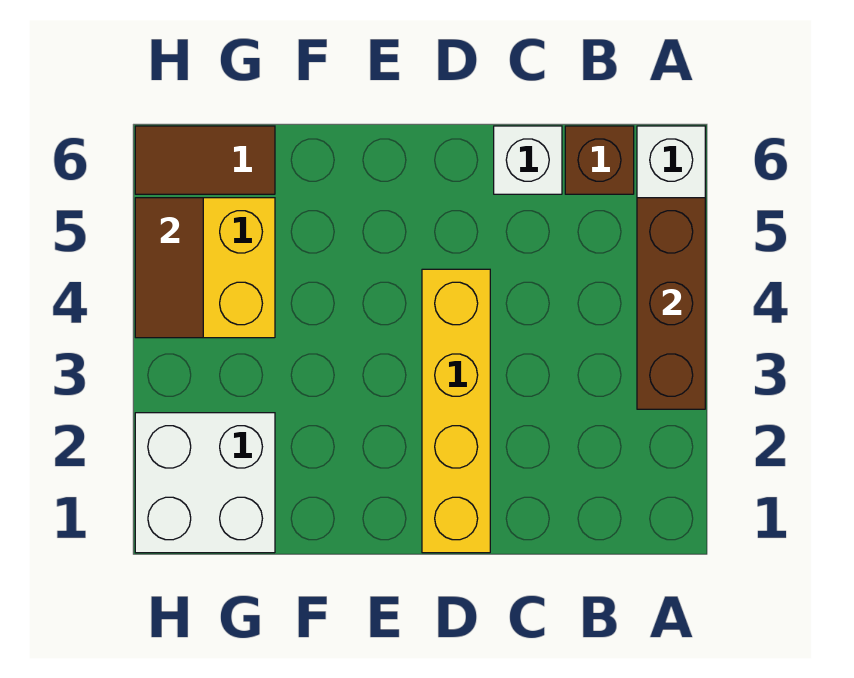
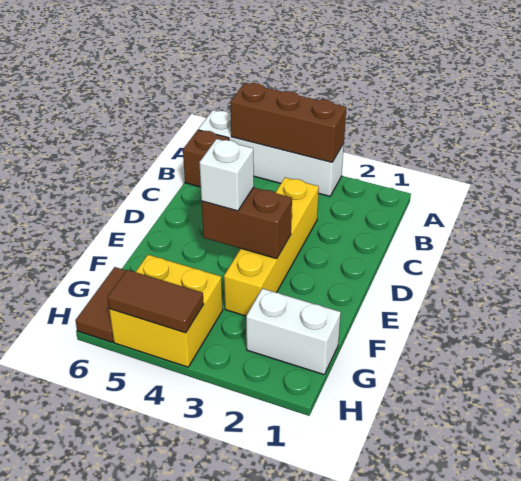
white brick C6 level 1 -> white brick E4 level 3
yellow brick D1:D4 level 1 -> yellow brick C3:F3 level 1
none -> brown brick E3:E4 level 2
white brick G1:H2 level 1 -> white brick G1:G2 level 1

